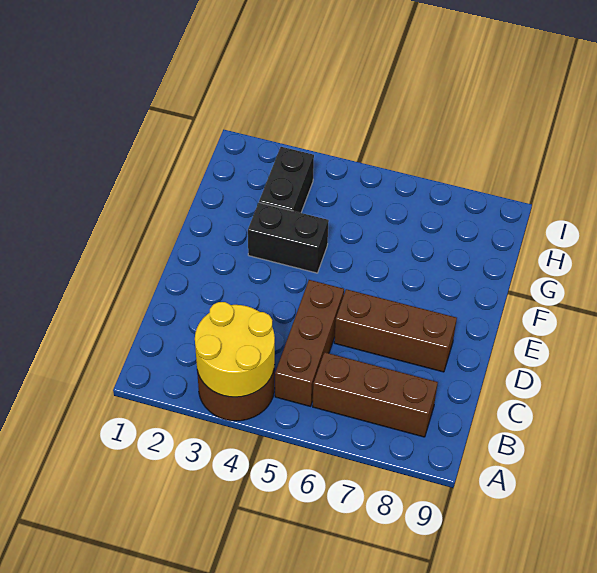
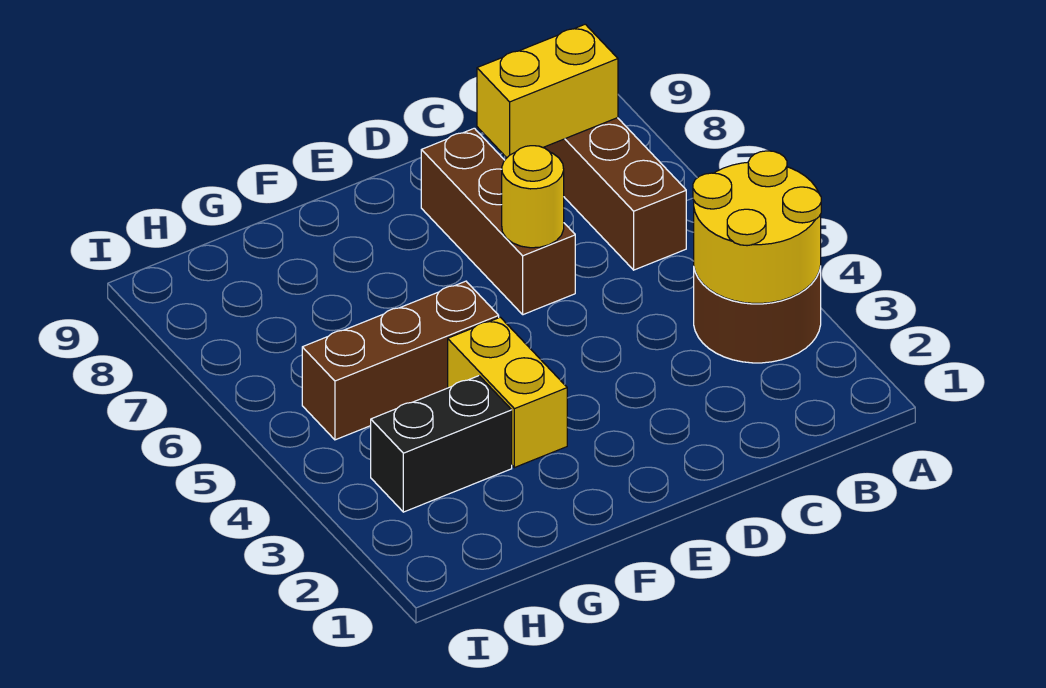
brown brick B5:D5 level 1 -> brown brick F5:H5 level 1
none -> yellow brick B8:C8 level 2
none -> yellow round brick D6 level 2
black brick F3:F4 level 1 -> yellow brick F3:F4 level 1

